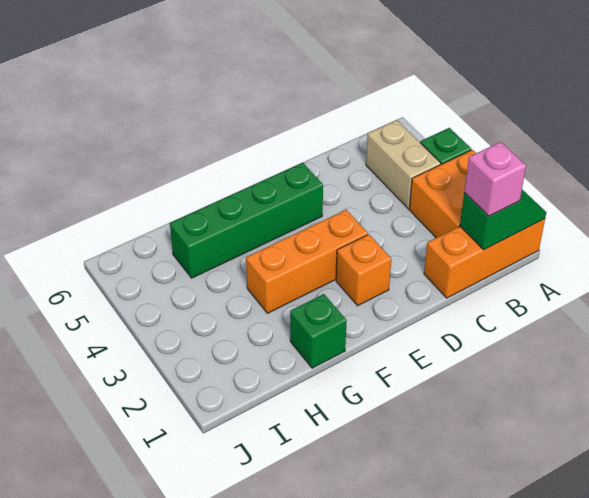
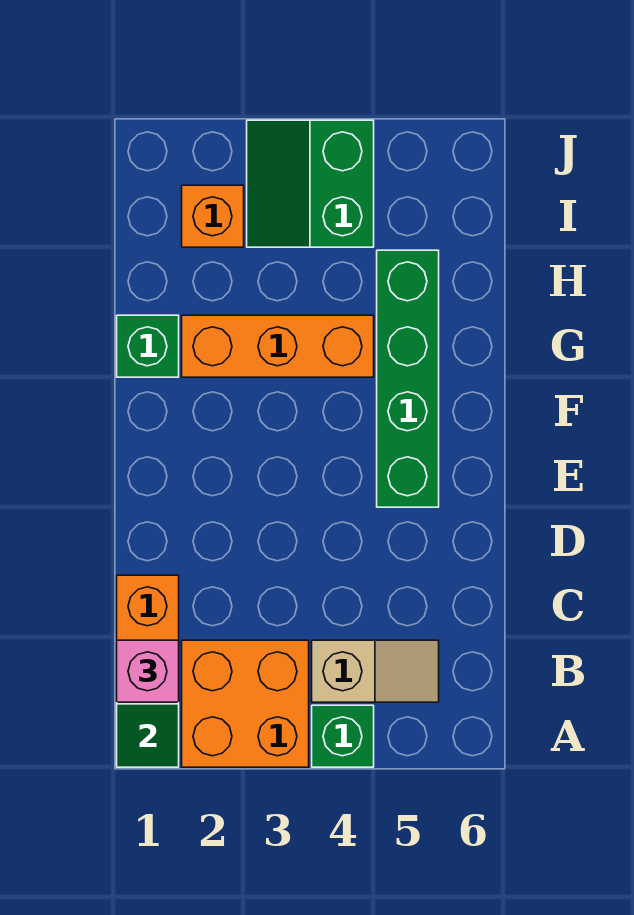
tan brick B4:B5 level 1 -> tan slope B4:B5 level 1 top 4
orange brick E2 level 1 -> orange brick I2 level 1
orange brick E3:G3 level 1 -> orange brick G2:G4 level 1
none -> green slope I3:J4 level 1 top 4

